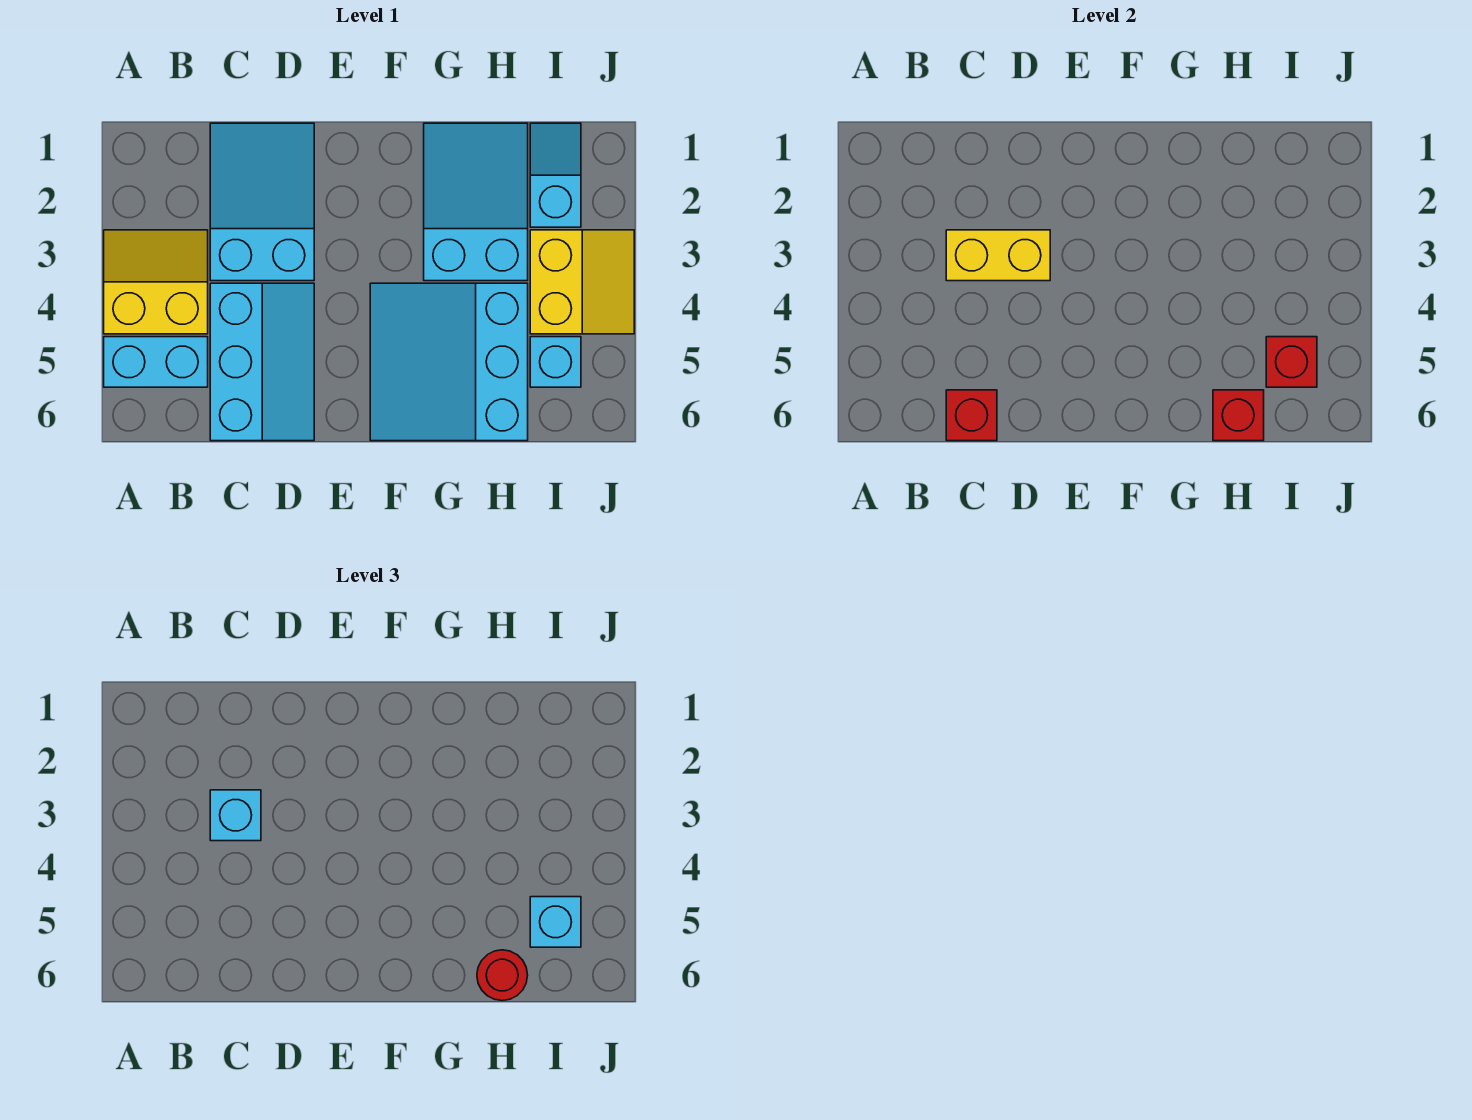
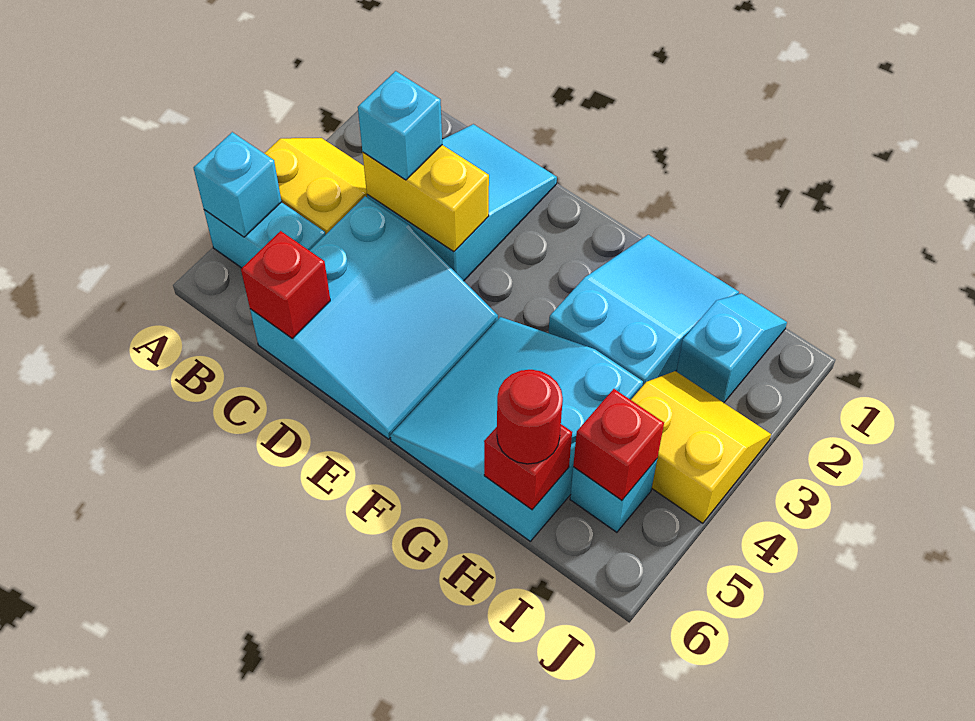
cyan slope C4:D6 level 1 top C -> cyan slope C4:E6 level 1 top C
yellow slope I3:J4 level 1 top I -> yellow slope I3:J4 level 1 top 4
cyan brick I5 level 3 -> cyan brick A5 level 2

